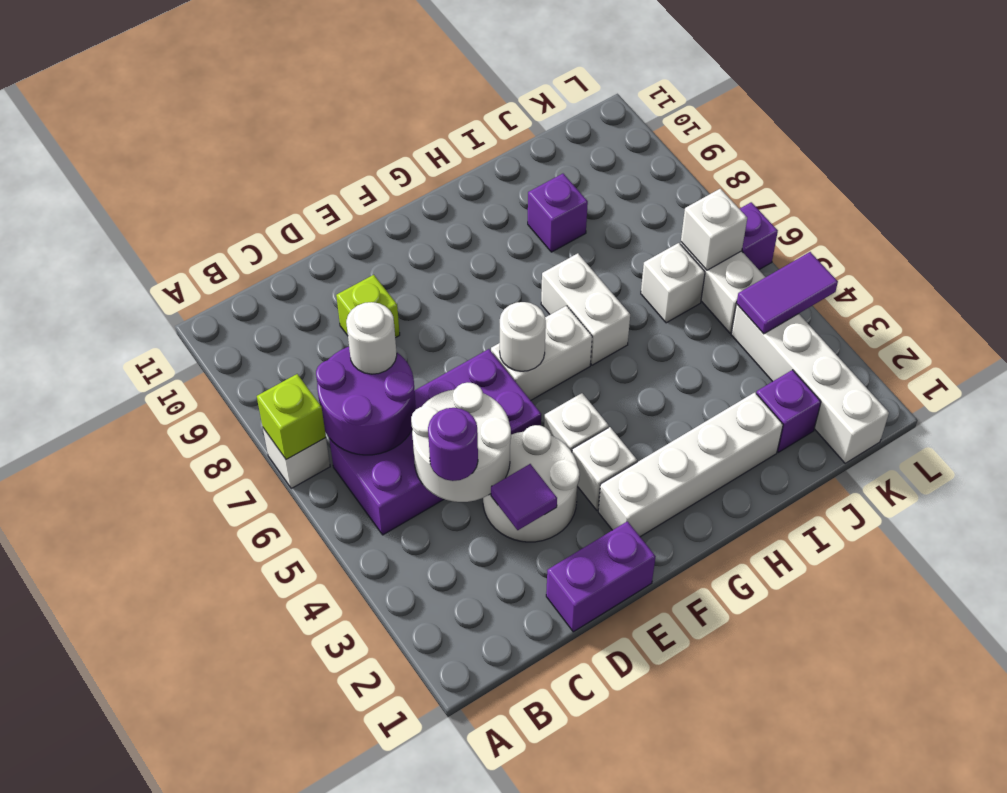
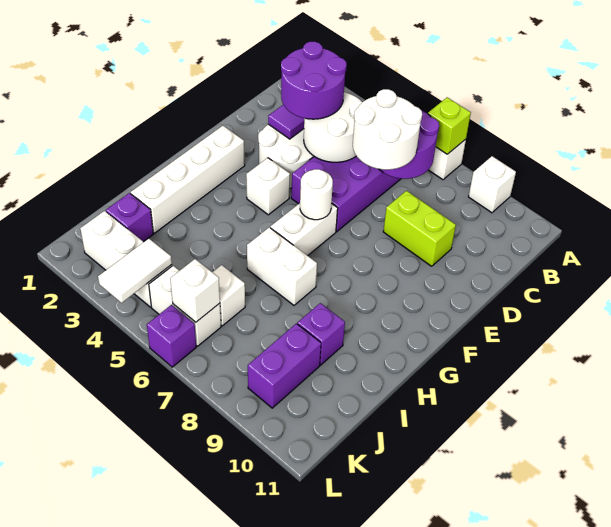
purple round brick C4 level 3 -> purple round brick C3:D4 level 3
white round brick C7 level 3 -> white round brick C6:D7 level 3
purple brick D1:E1 level 1 -> purple brick J9:K9 level 1
lime brick D9 level 1 -> lime brick D8:D9 level 1
white brick F3 level 1 -> white brick A9 level 1
white brick K1:K4 level 1 -> white brick K2:K4 level 1
purple tile K4:L4 level 2 -> white tile K4:L4 level 2

